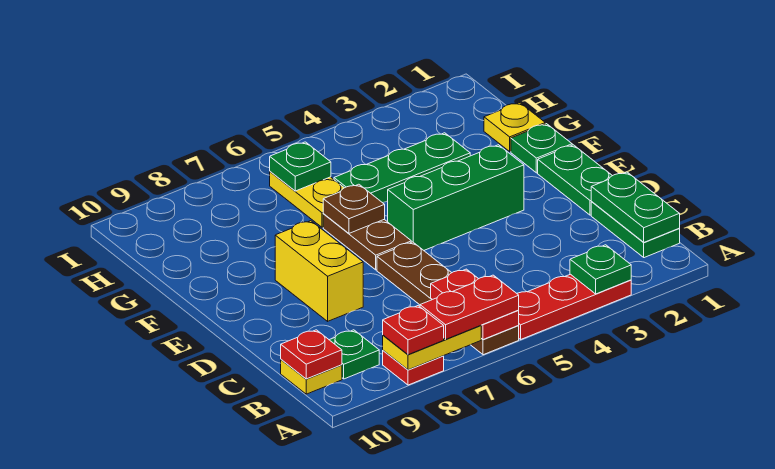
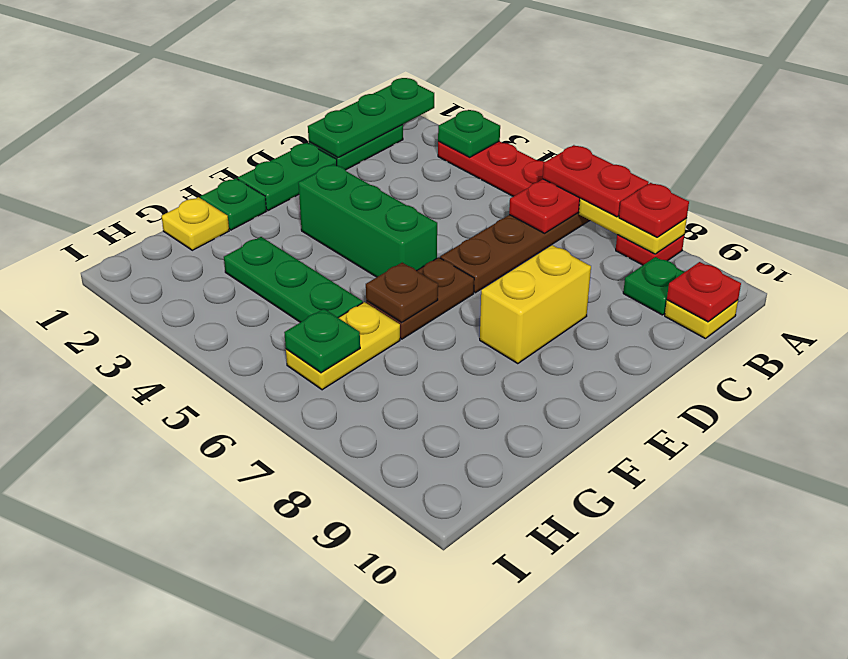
green plate B1:C1 level 2 -> green plate A1:C1 level 2

